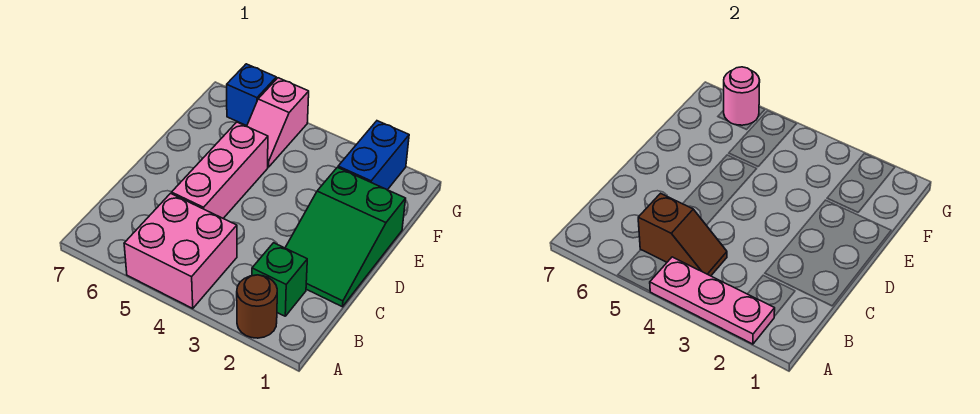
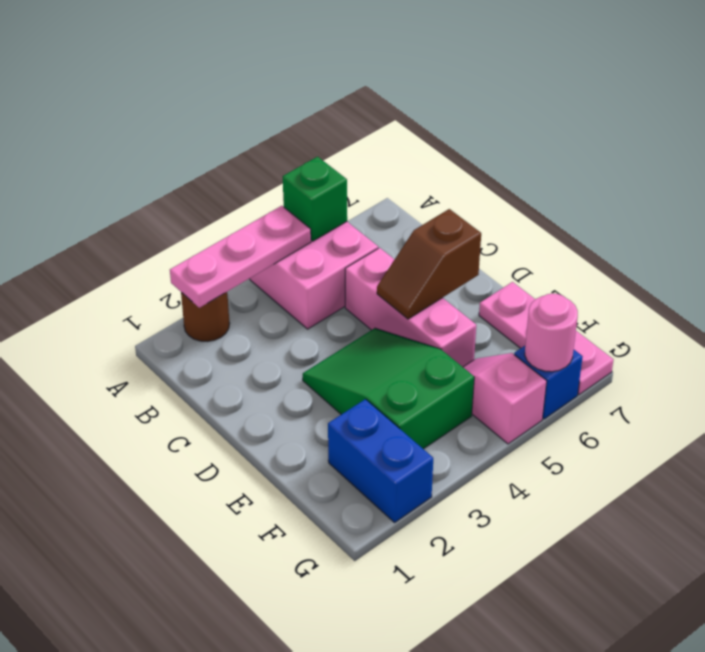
green brick B2 level 1 -> green brick A5 level 2
brown slope B4:B5 level 2 top 5 -> brown slope D5:D6 level 2 top 6
green slope C1:E2 level 1 top E -> green slope D3:F4 level 1 top F
none -> pink plate E7:G7 level 1

